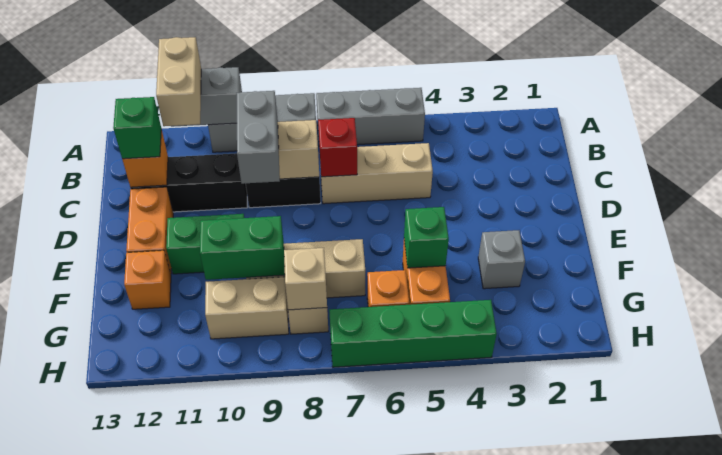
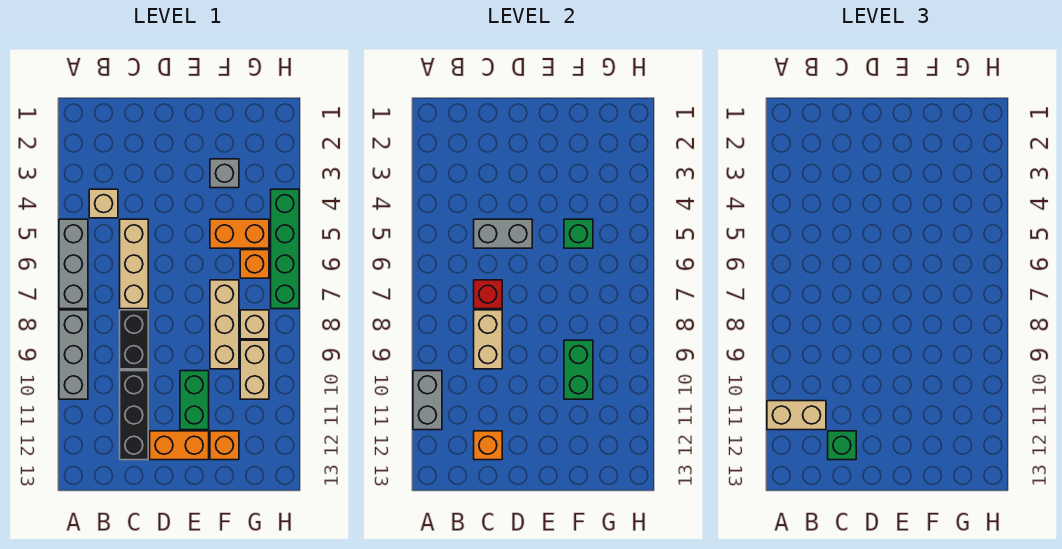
grey brick C9:D9 level 3 -> grey brick C5:D5 level 2
tan brick G8 level 2 -> tan brick B4 level 1

